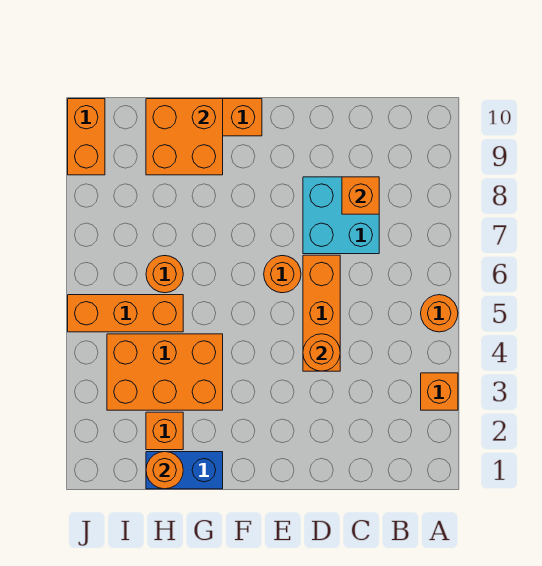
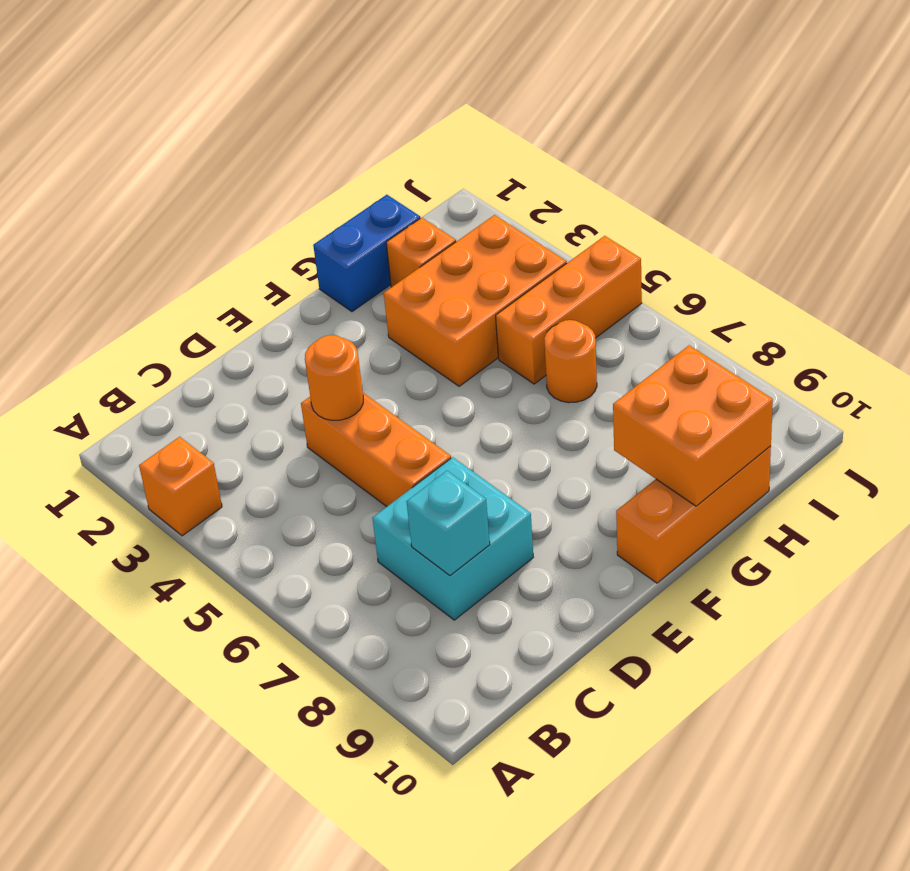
orange round brick A5 level 1 -> none
orange brick C8 level 2 -> cyan brick C8 level 2
orange round brick E6 level 1 -> none
orange round brick H1 level 2 -> none
orange brick J9:J10 level 1 -> none

